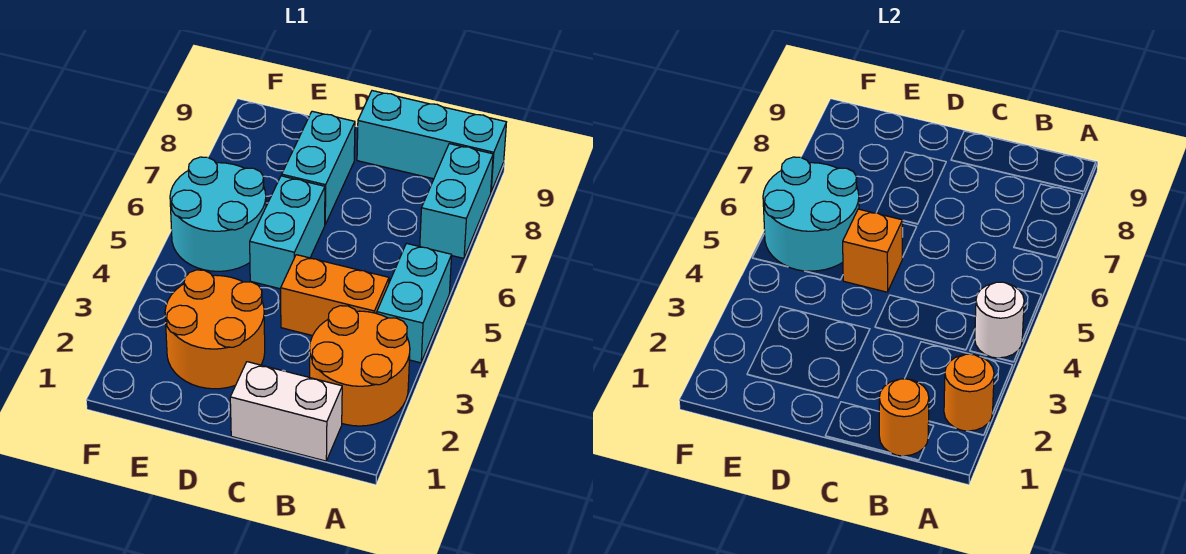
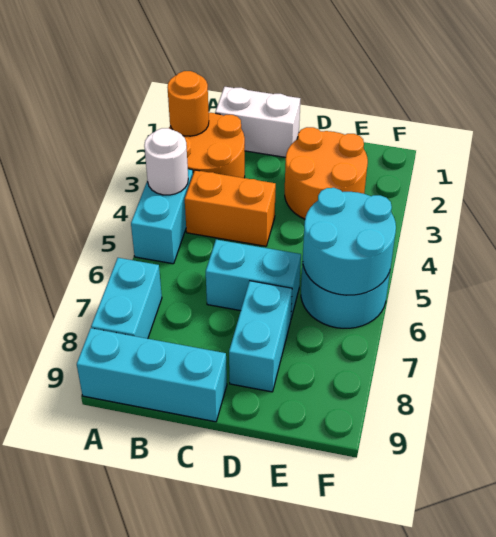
orange round brick B1 level 2 -> none
cyan brick D5:D6 level 1 -> cyan brick C6:D6 level 1
orange brick D5 level 2 -> none

